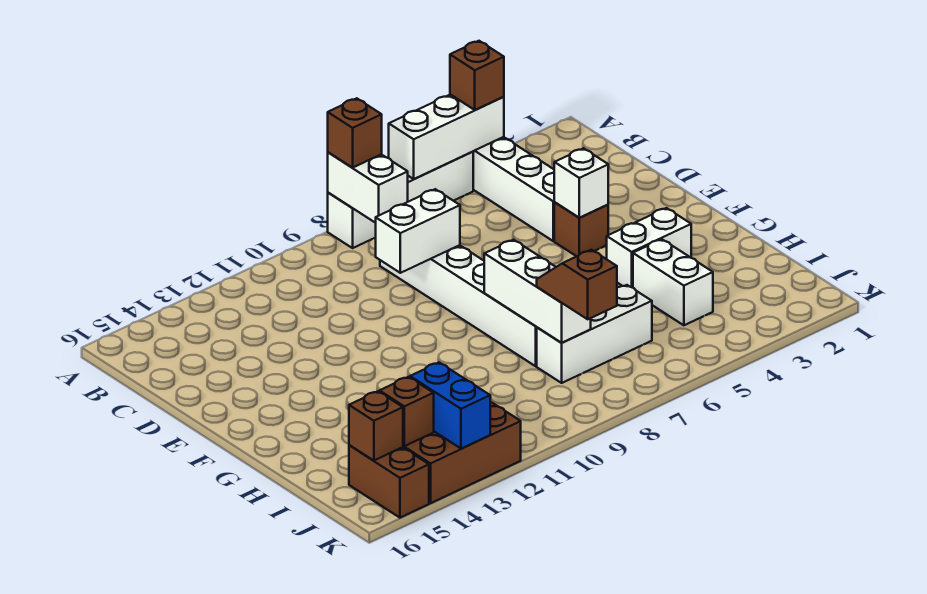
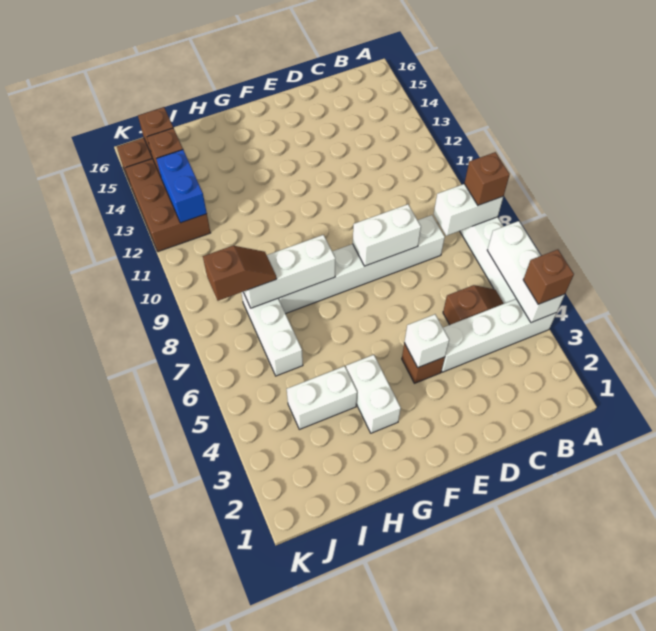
none -> brown slope B5:C5 level 1 top C
white brick D8:D9 level 2 -> white brick D8:E8 level 2
blue brick J13:K13 level 2 -> blue brick J12:J13 level 2

